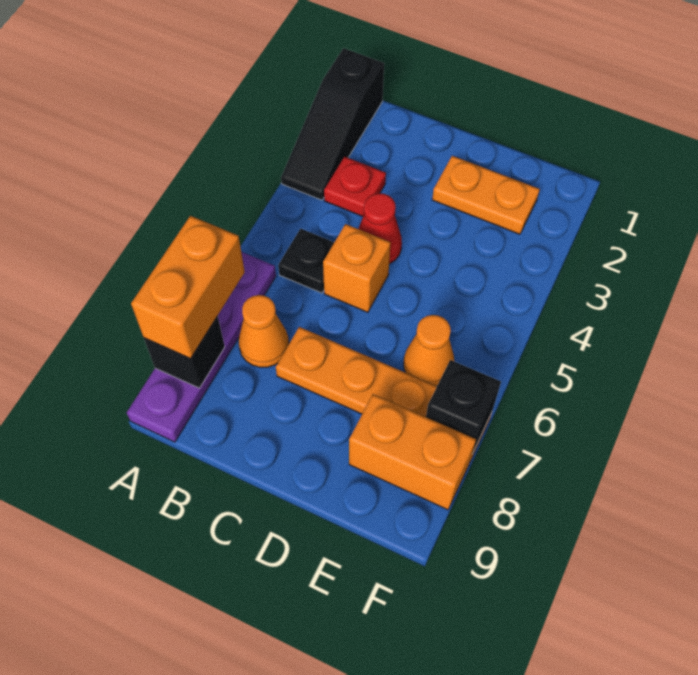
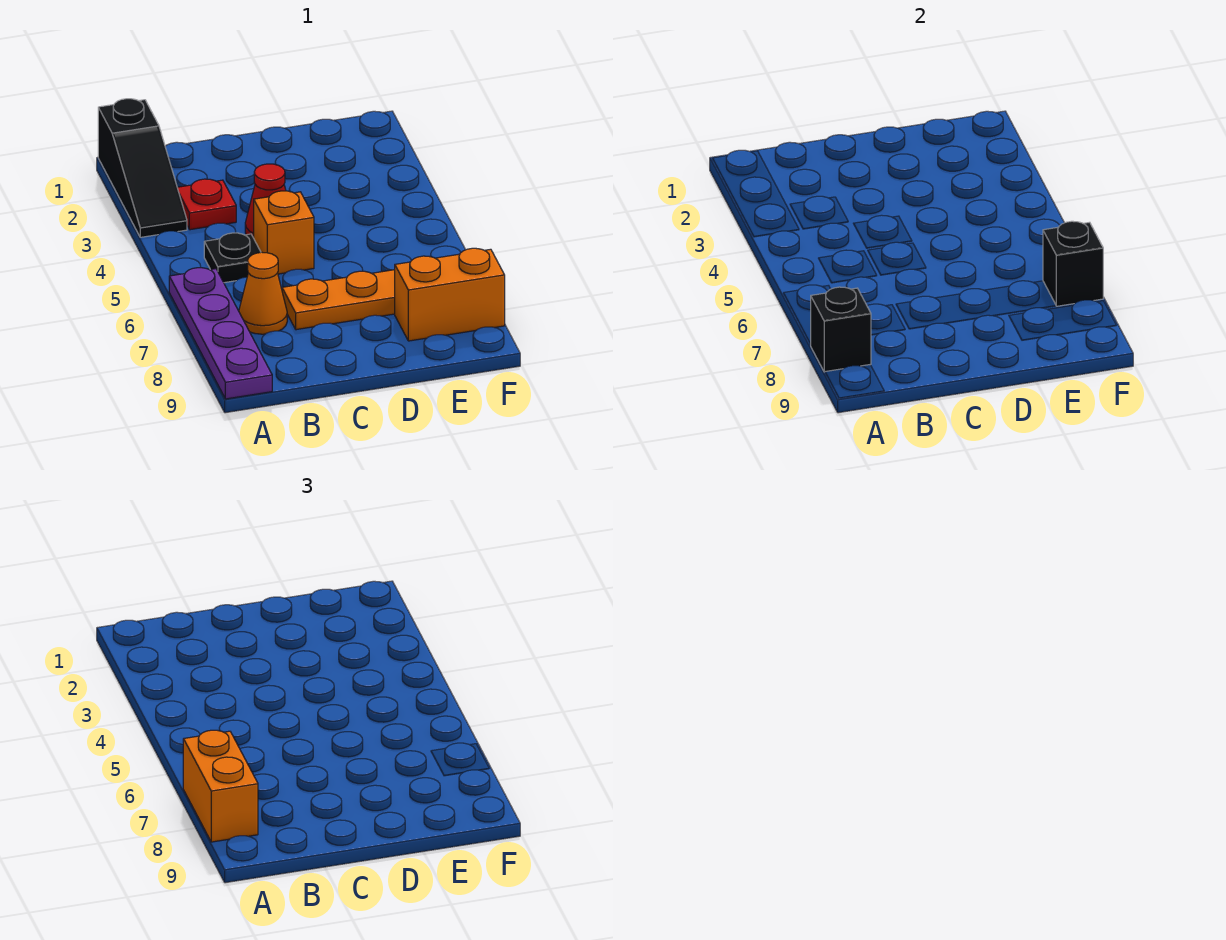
orange plate D2:E2 level 1 -> none
orange cone E6 level 1 -> none

